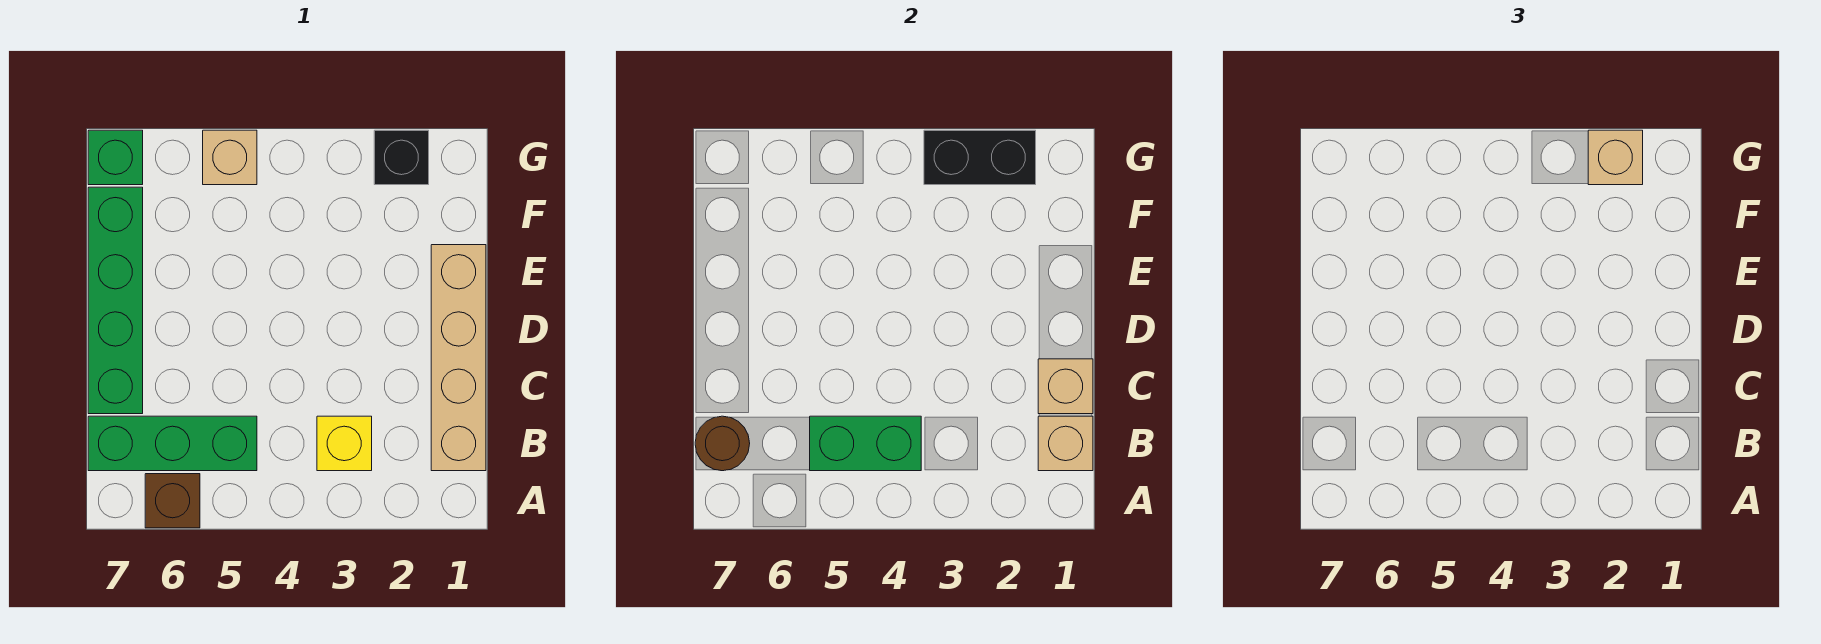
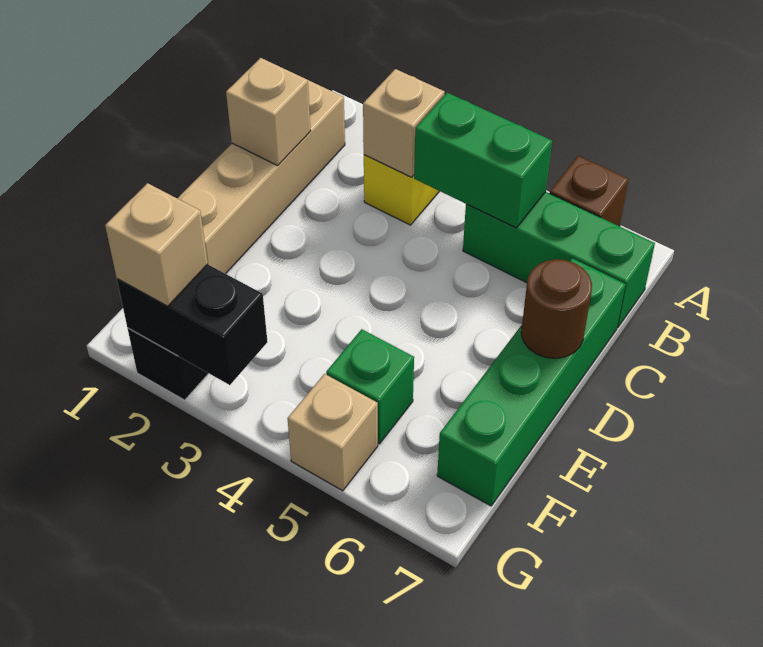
tan brick B1 level 2 -> tan brick B3 level 2
brown round brick B7 level 2 -> brown round brick D7 level 2
green brick G7 level 1 -> green brick F5 level 1

